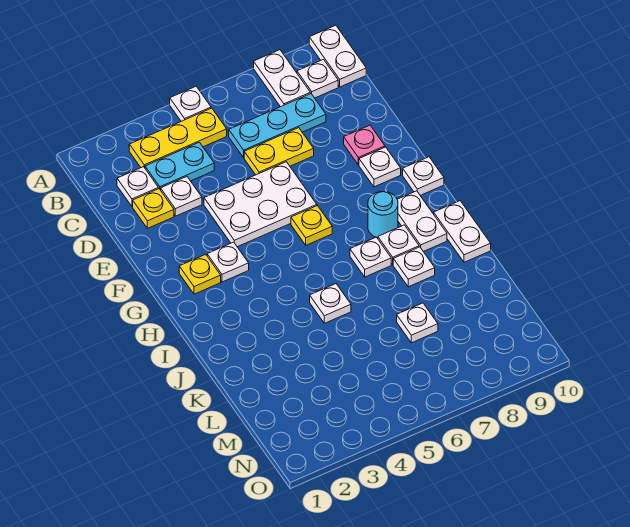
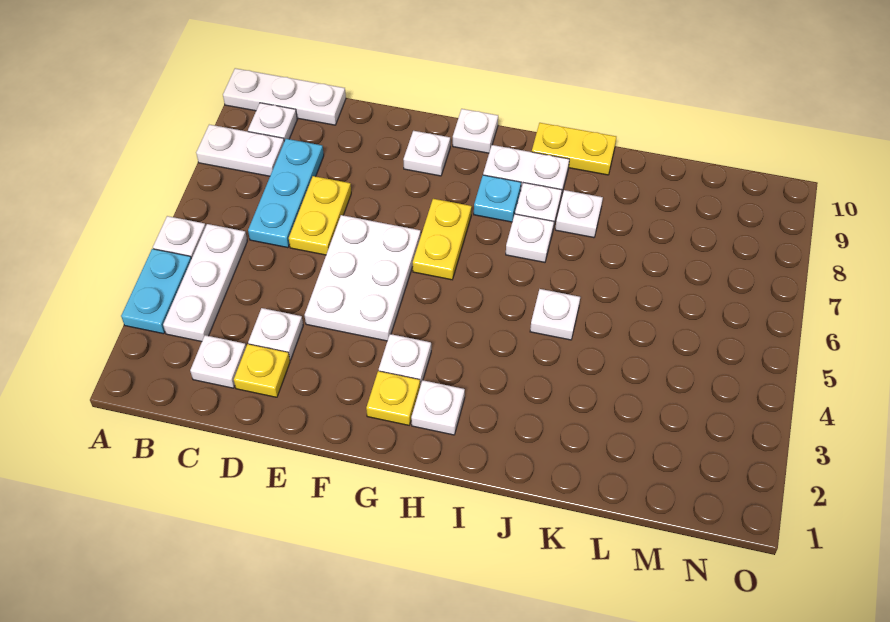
white plate A10:B10 level 1 -> white plate A10:C10 level 1
yellow plate B3:B5 level 1 -> white plate B3:B5 level 1
cyan plate C3:C4 level 1 -> cyan plate A3:A4 level 1
pink plate E9 level 1 -> none
yellow plate G6 level 1 -> yellow plate G6:G7 level 1
cyan round brick H8 level 1 -> cyan plate H8 level 1
white plate I10:J10 level 1 -> yellow plate I10:J10 level 1
white plate L7 level 1 -> white plate H2 level 1

